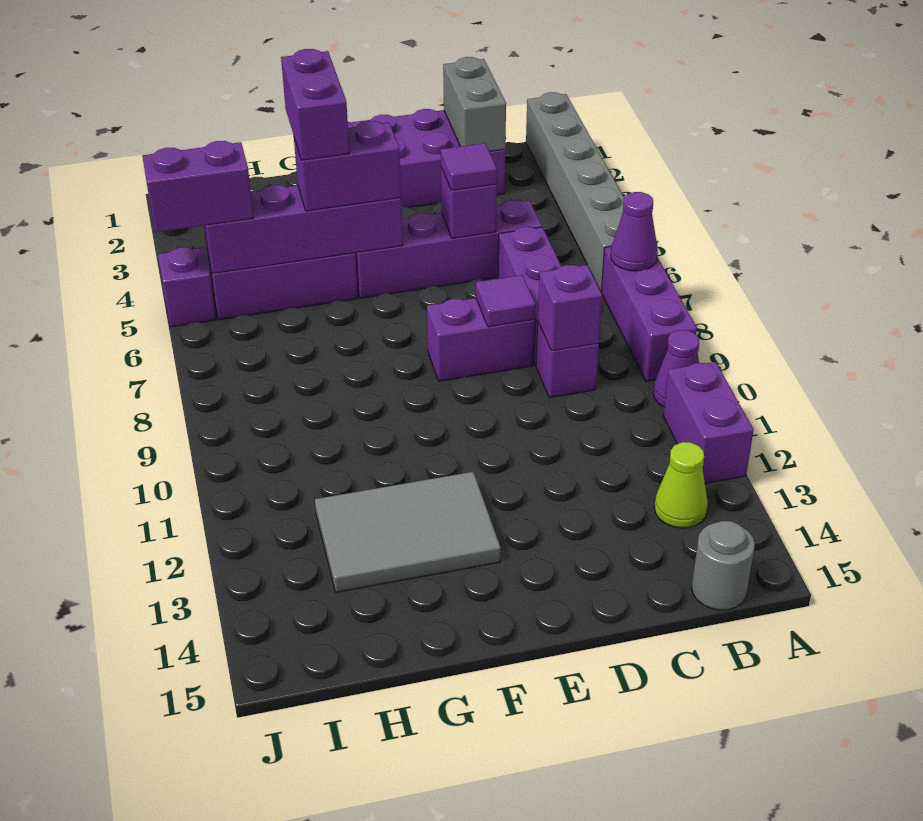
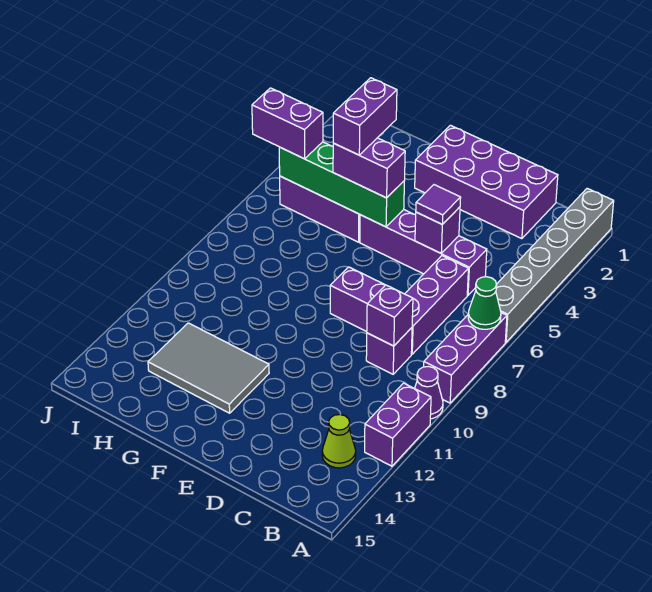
purple cone A7 level 2 -> green cone A7 level 2
grey round brick B15 level 1 -> none
grey brick C1:C2 level 2 -> none
purple tile D8 level 2 -> none
purple brick F5:I5 level 2 -> green brick F5:I5 level 2
purple brick J5 level 1 -> none

